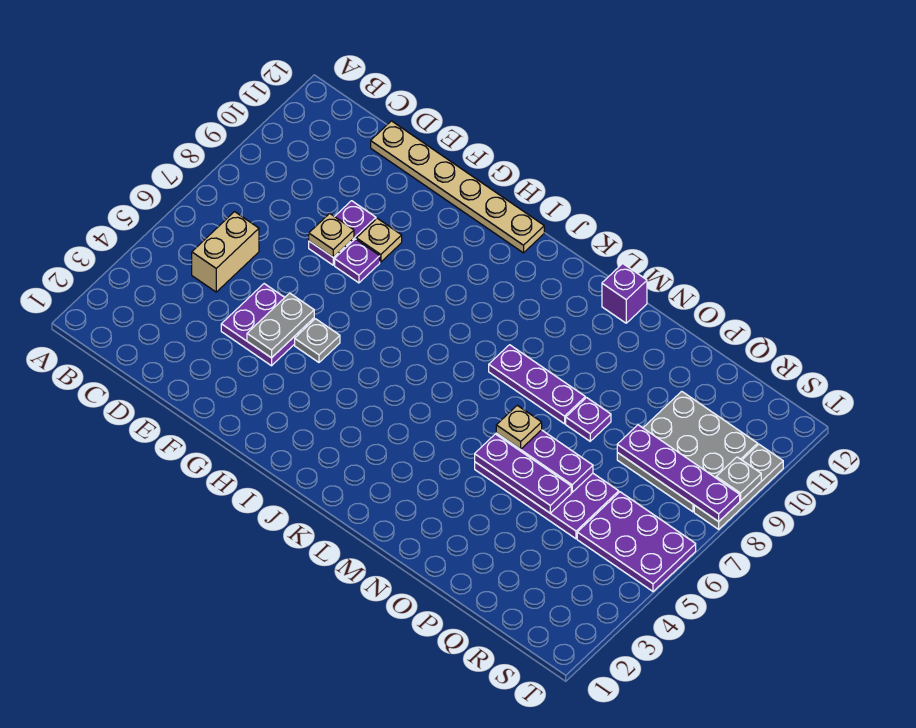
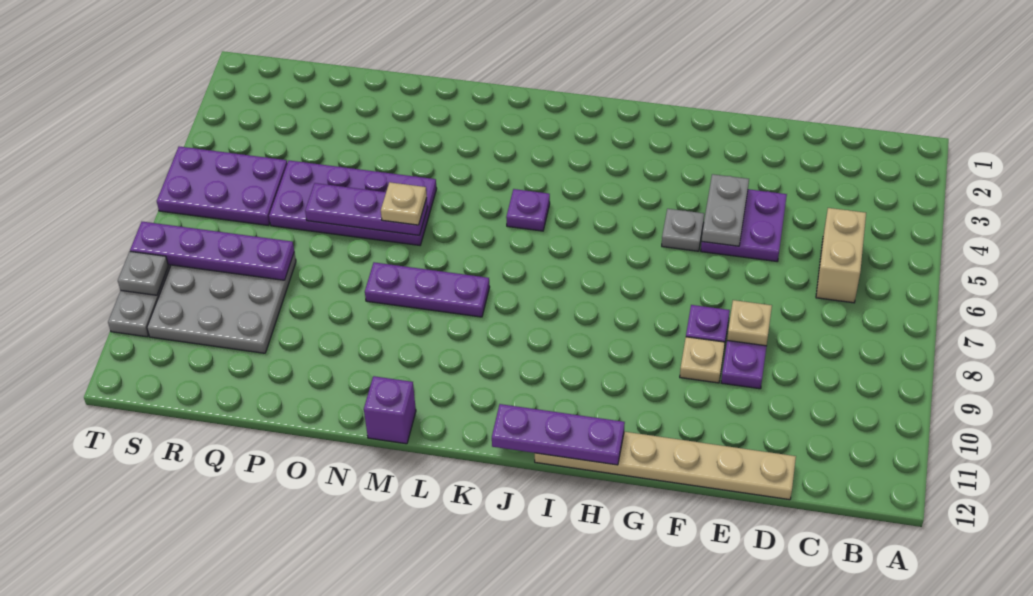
purple plate N5:P5 level 2 -> purple plate H12:J12 level 2
purple plate O8 level 1 -> purple plate K5 level 1

